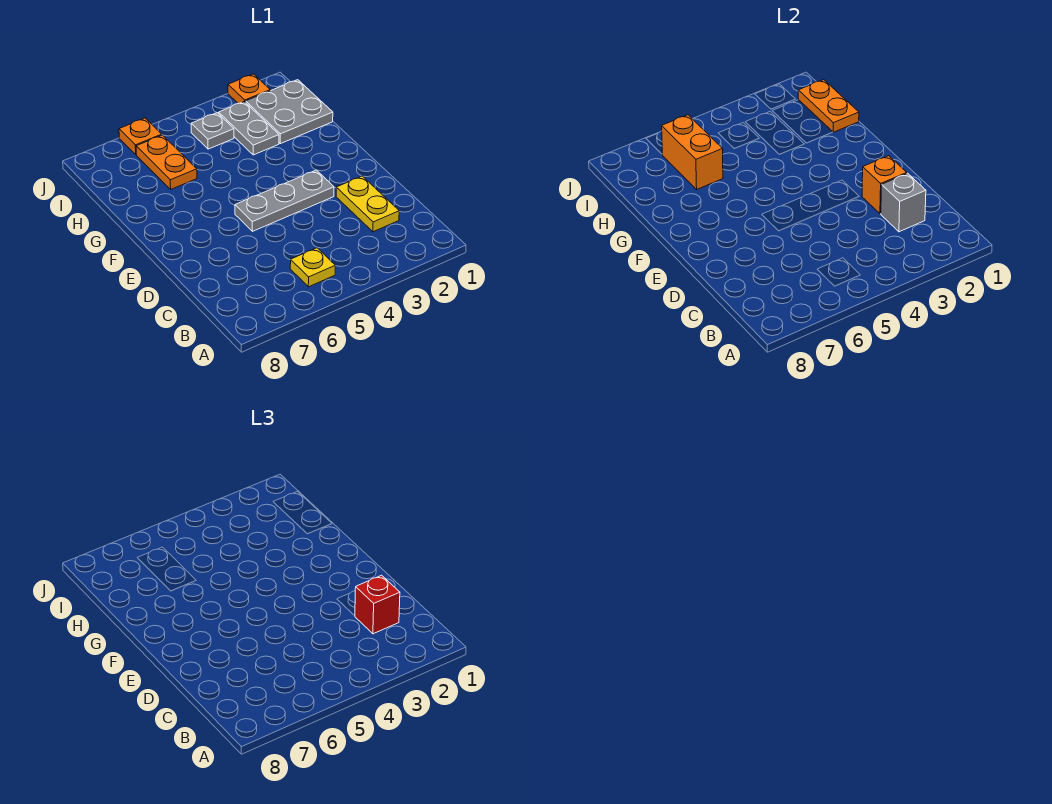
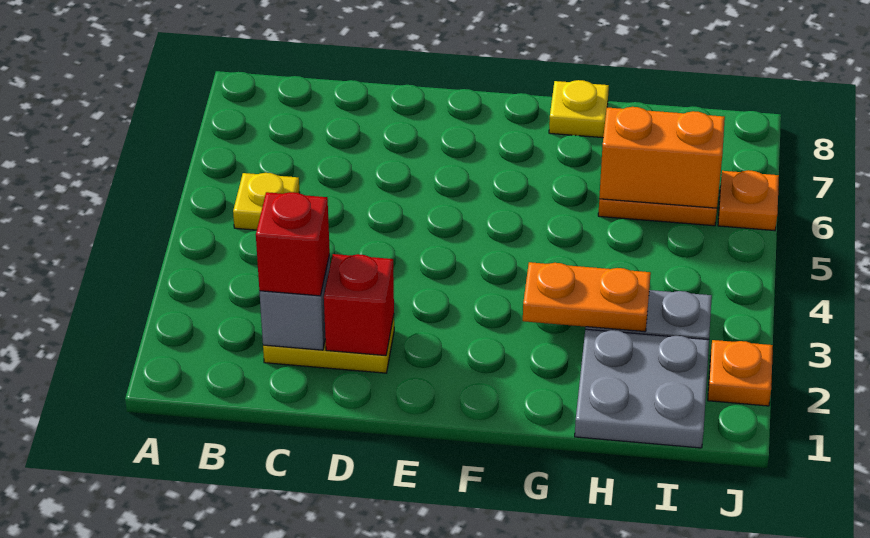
orange brick D2 level 2 -> red brick D2 level 2
grey plate E3:E5 level 1 -> none
none -> yellow plate G8 level 1
orange plate H1:I1 level 2 -> orange plate G3:H3 level 2
grey plate I4 level 1 -> none

